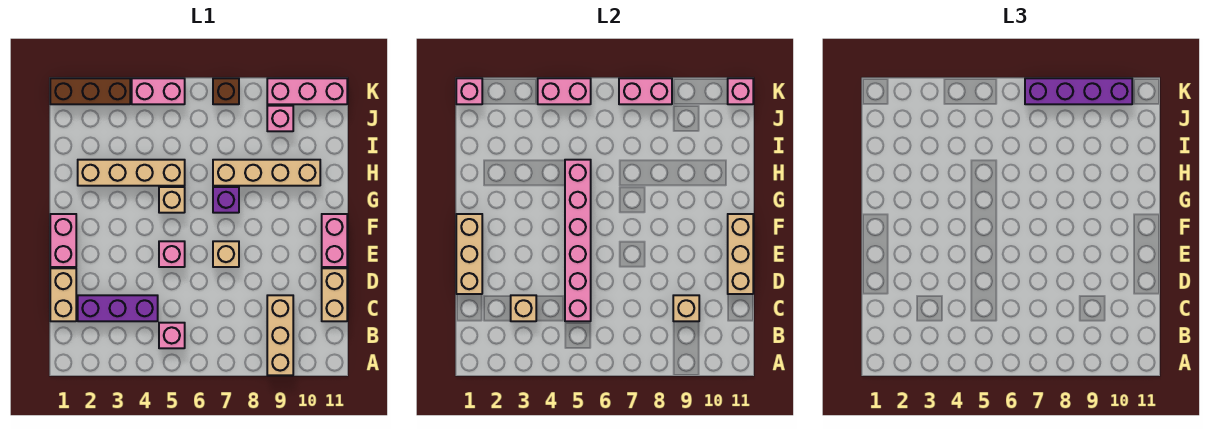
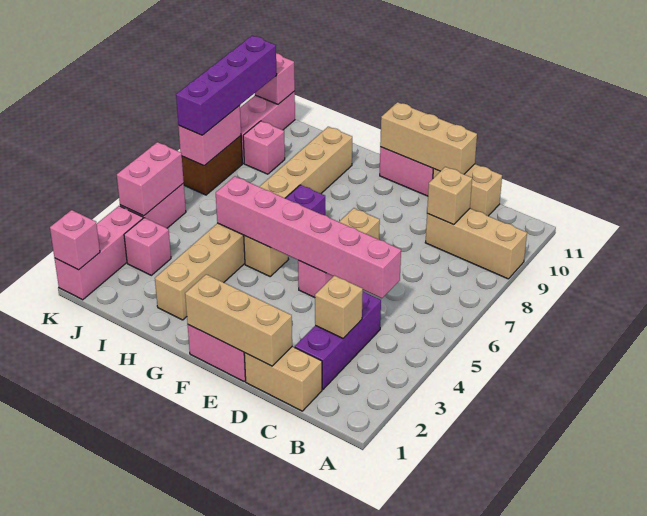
pink brick B5 level 1 -> pink brick J3 level 1
brown brick K1:K3 level 1 -> pink brick K1:K3 level 1
brown brick K7 level 1 -> brown brick K7:K8 level 1

